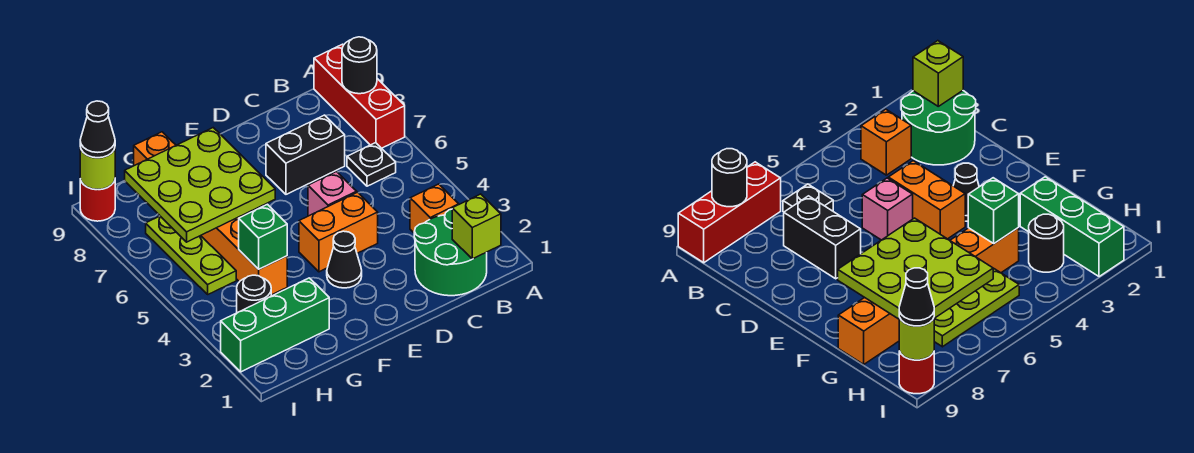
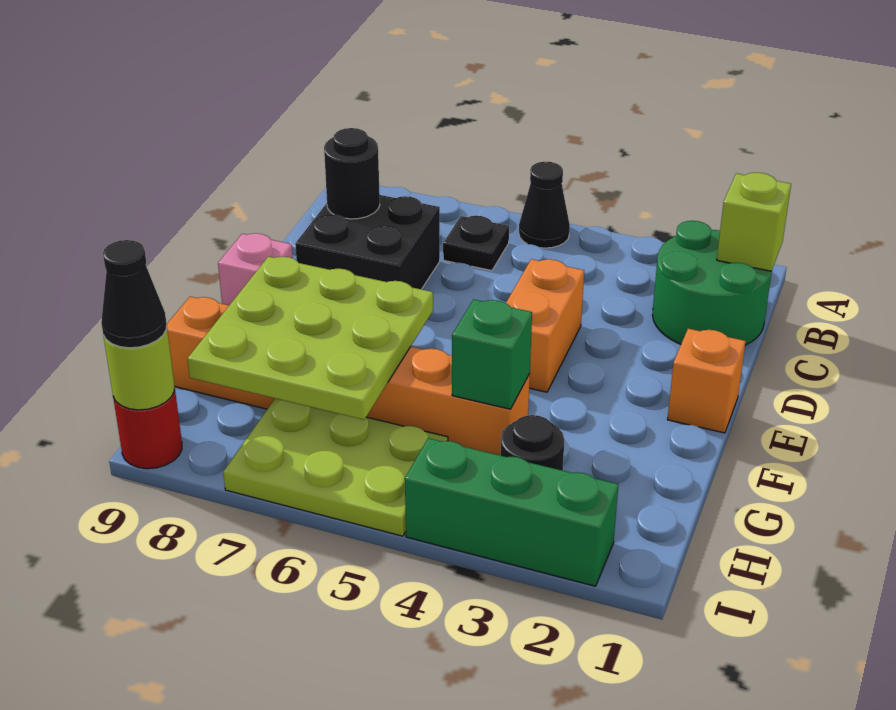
red brick A7:A9 level 1 -> none
black round brick A8 level 2 -> black round brick C8 level 2
orange brick B3 level 1 -> orange brick E1 level 1
black brick C7:D7 level 1 -> black brick C7:D8 level 1
pink brick D5 level 1 -> pink brick E9 level 1
black cone E3 level 1 -> black cone A5 level 1
green brick G2:I2 level 1 -> green brick I2:I4 level 1
lime plate H5:H7 level 1 -> lime plate H5:I7 level 1

